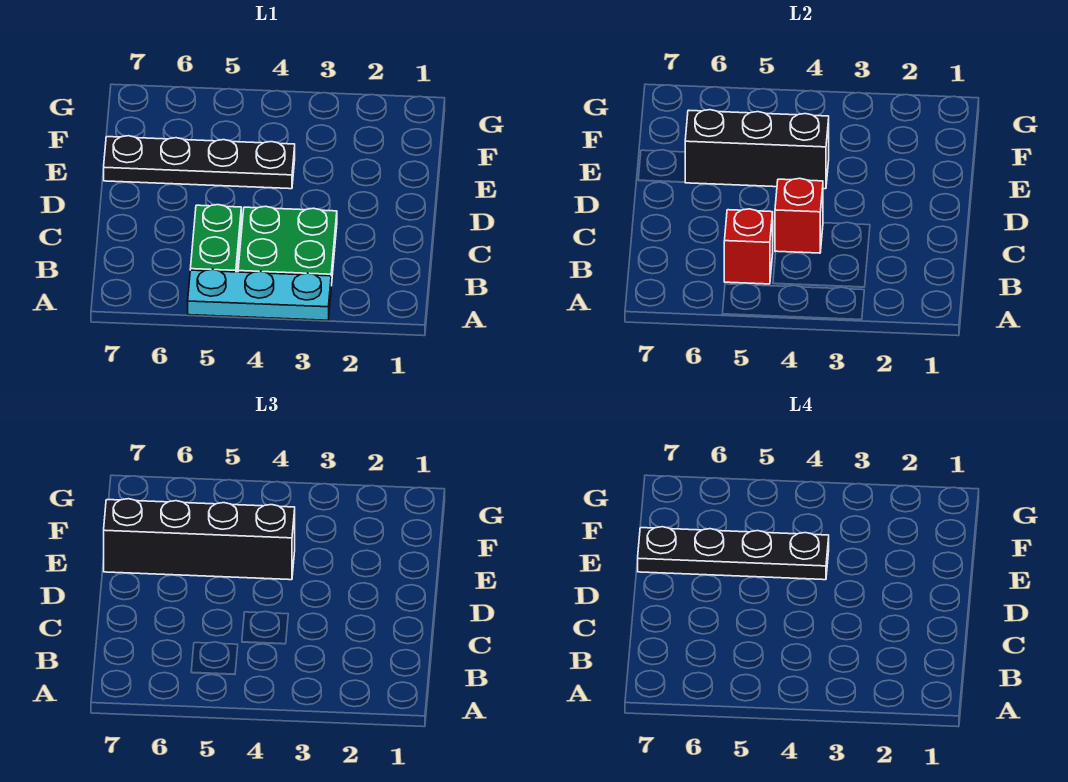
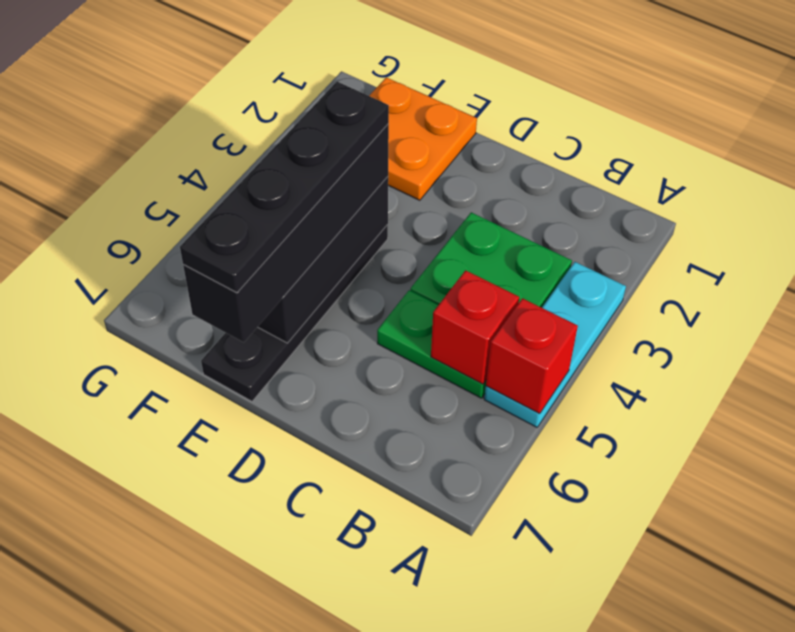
red brick C4 level 2 -> red brick A5 level 2
none -> orange plate E1:F2 level 1

